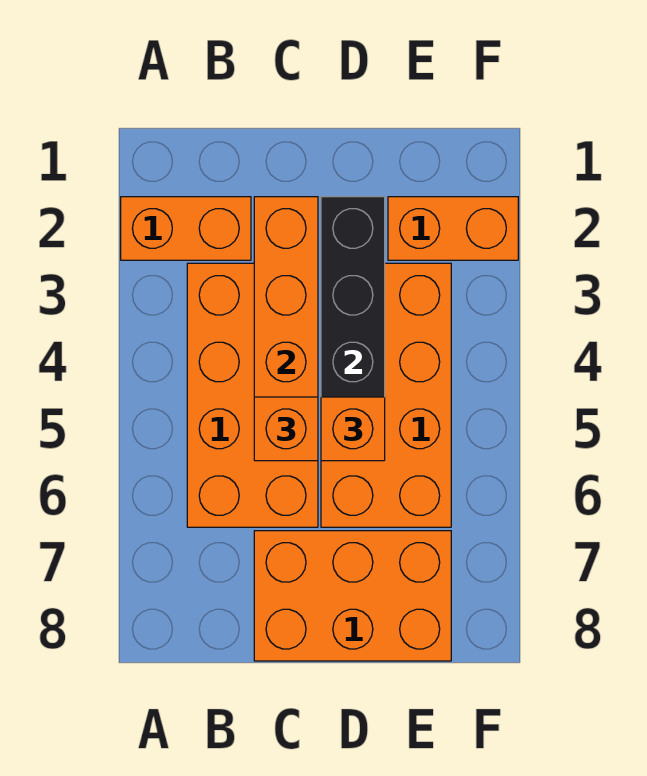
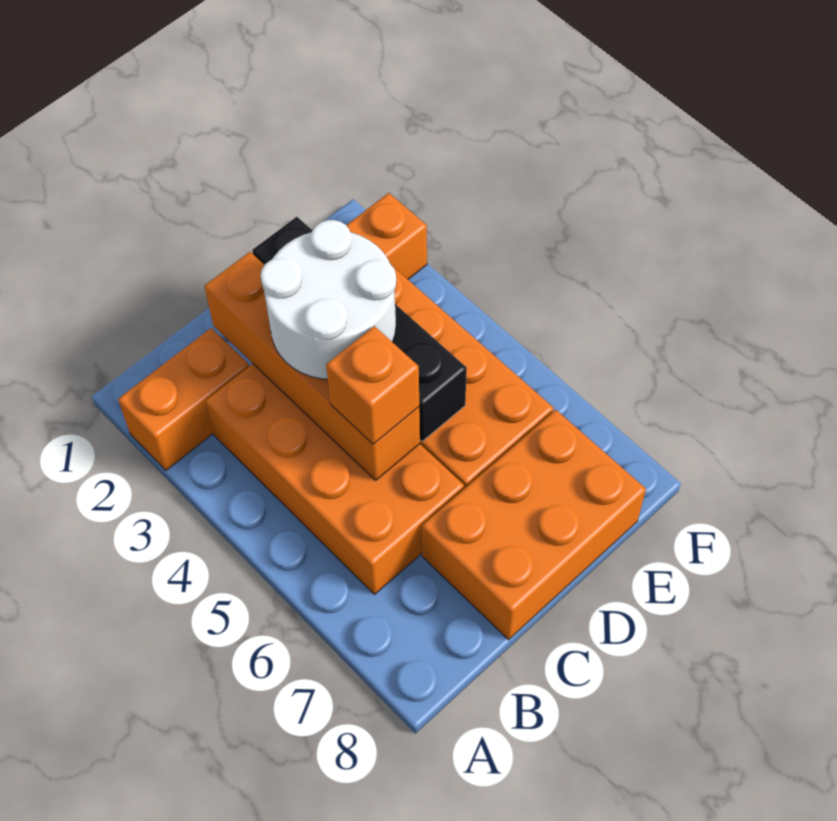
none -> white round brick C3:D4 level 3
orange brick D5 level 3 -> none

